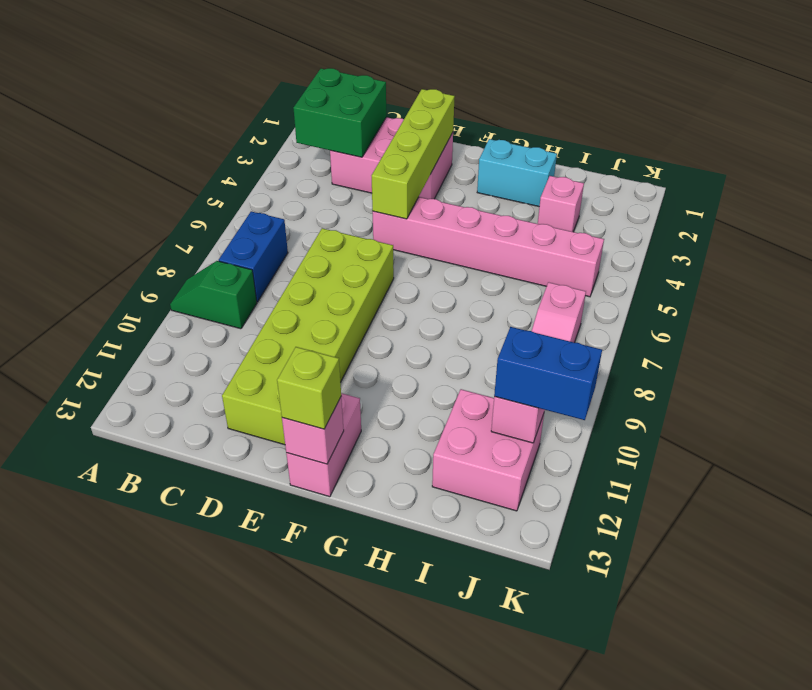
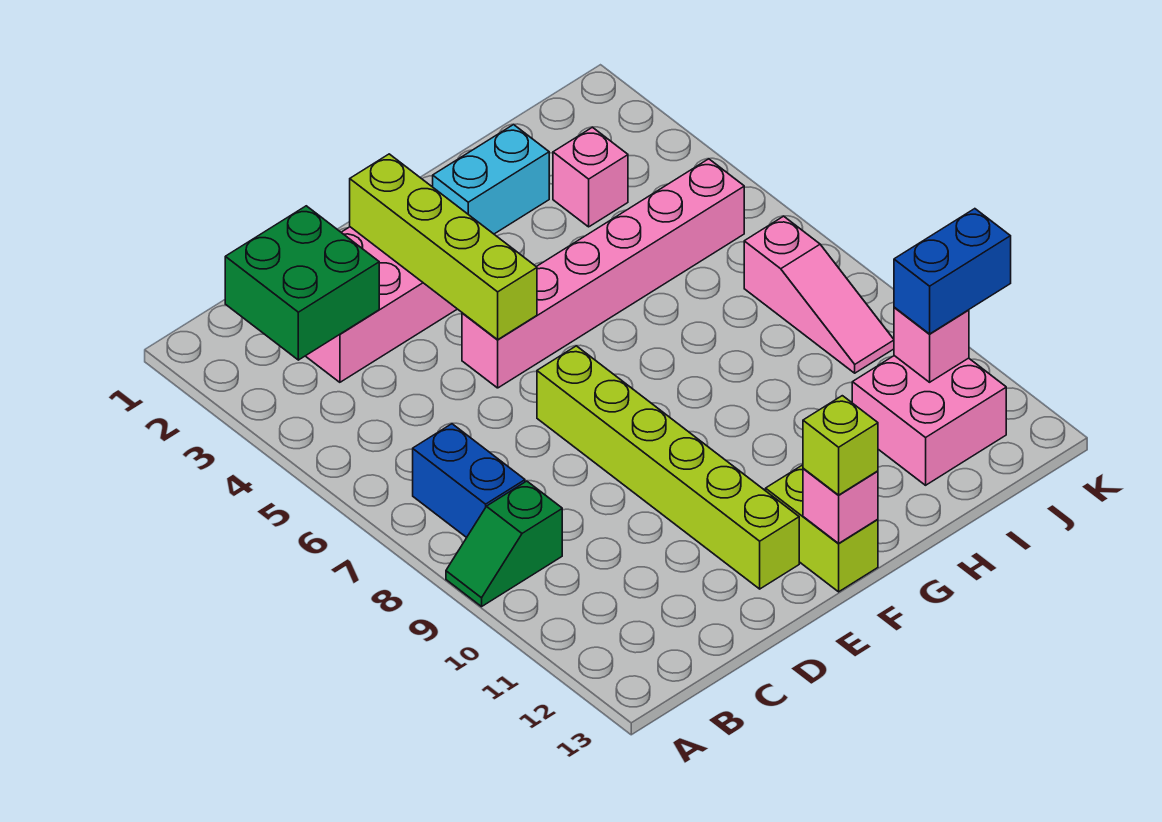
lime brick D7:E12 level 1 -> lime brick E7:E12 level 1
pink brick F12:F13 level 1 -> lime brick F12:F13 level 1

